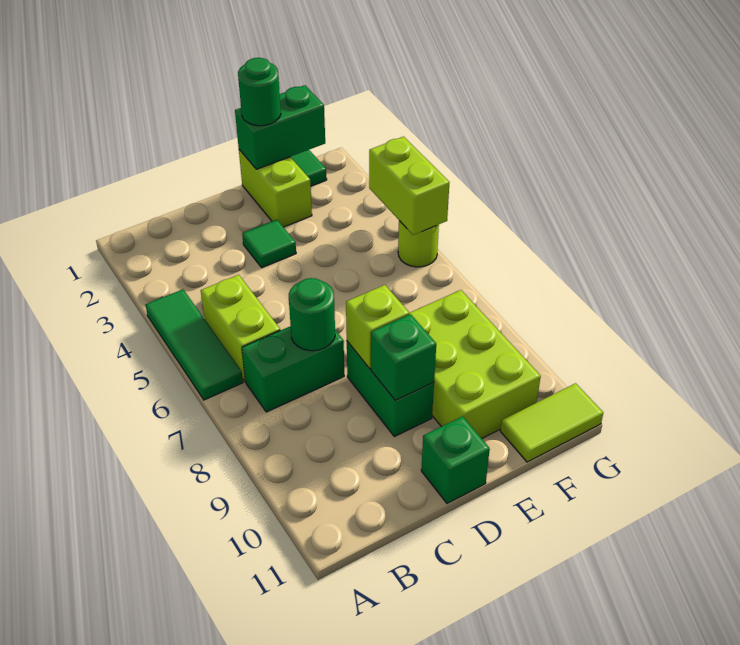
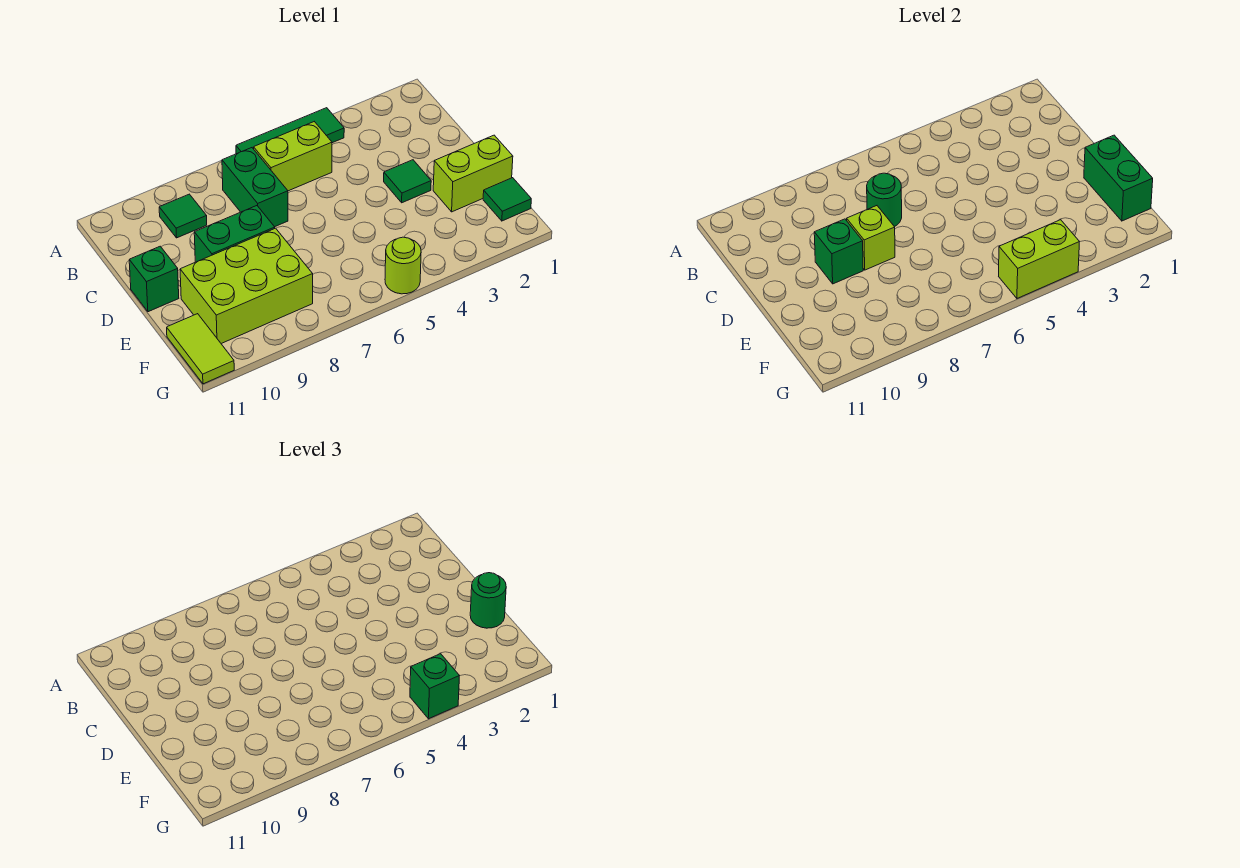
none -> green tile B9 level 1
none -> green brick G4 level 3

